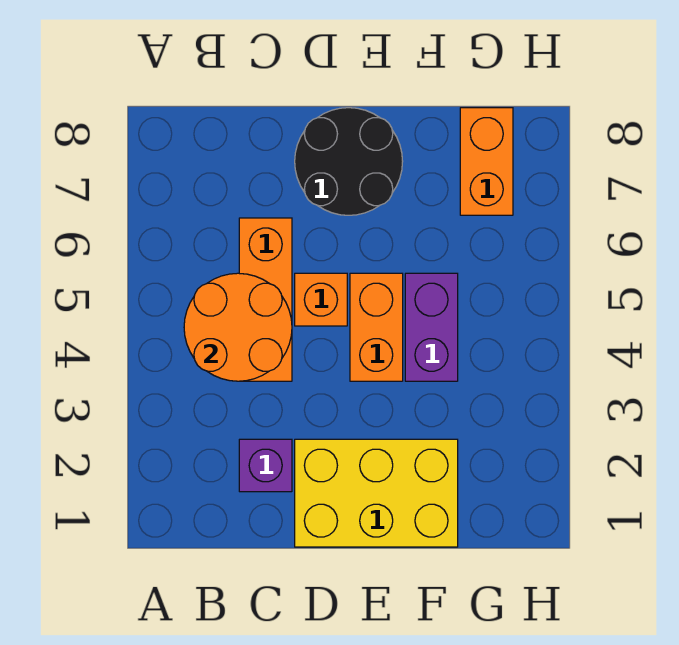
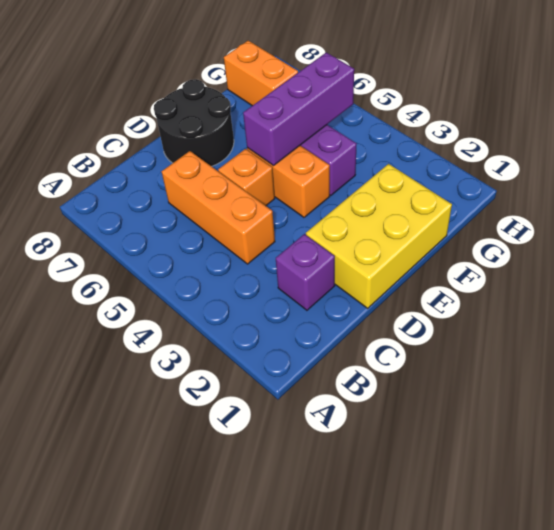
orange round brick B4:C5 level 2 -> none
none -> purple brick E5:G5 level 2

